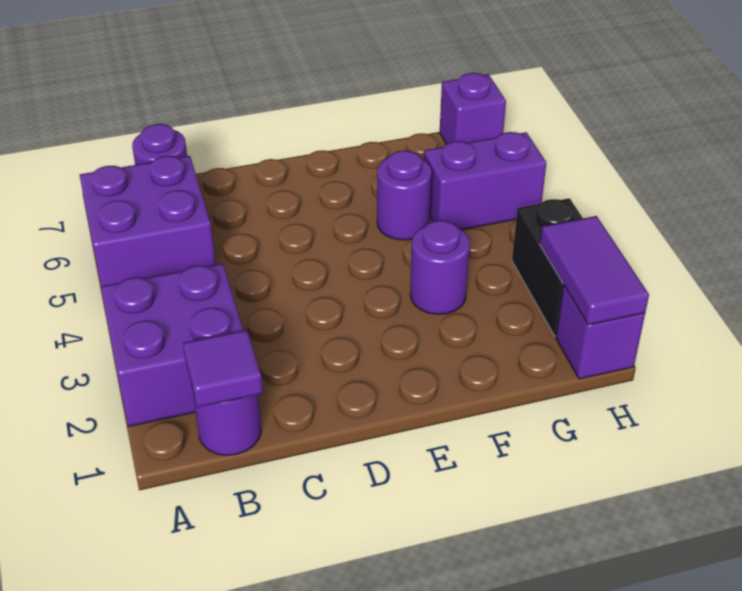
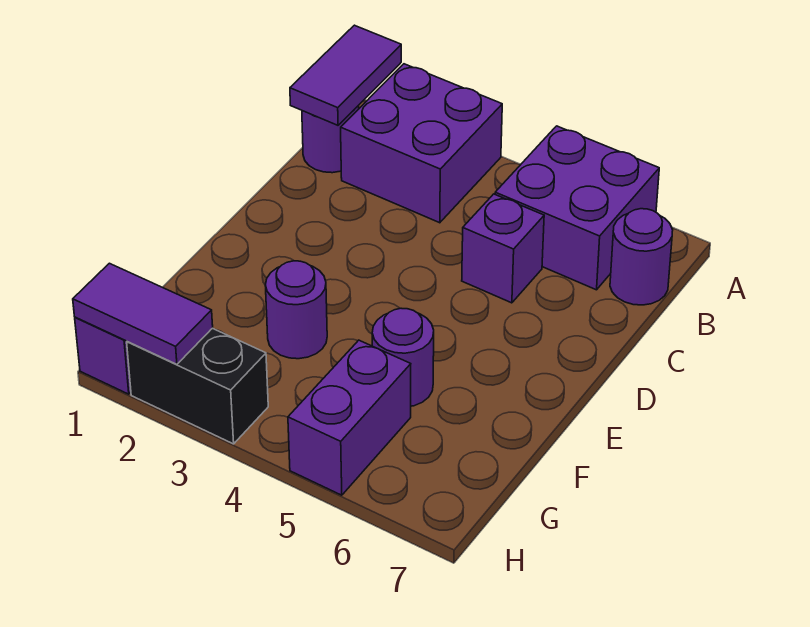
purple tile B1 level 2 -> purple tile A1:B1 level 2
purple brick H7 level 1 -> purple brick C5 level 1

